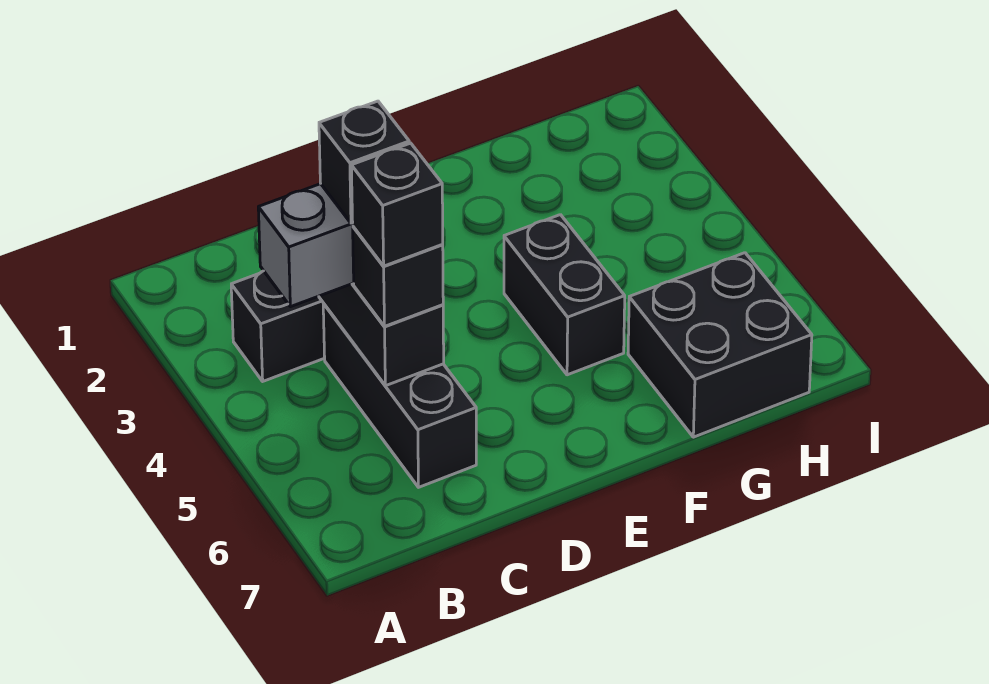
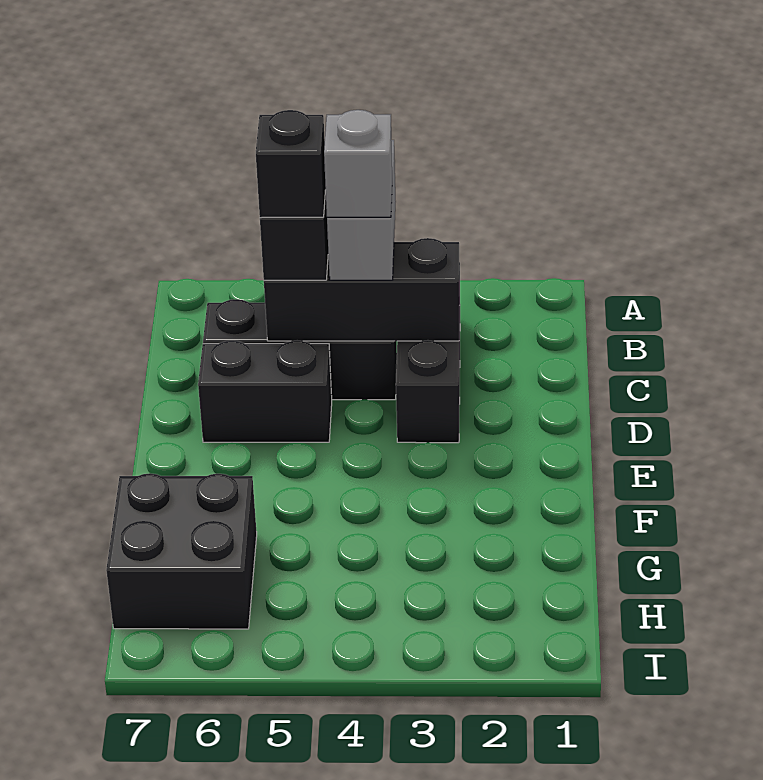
black brick C4 level 4 -> grey brick C4 level 4
black brick F4:F5 level 1 -> black brick D5:D6 level 1

